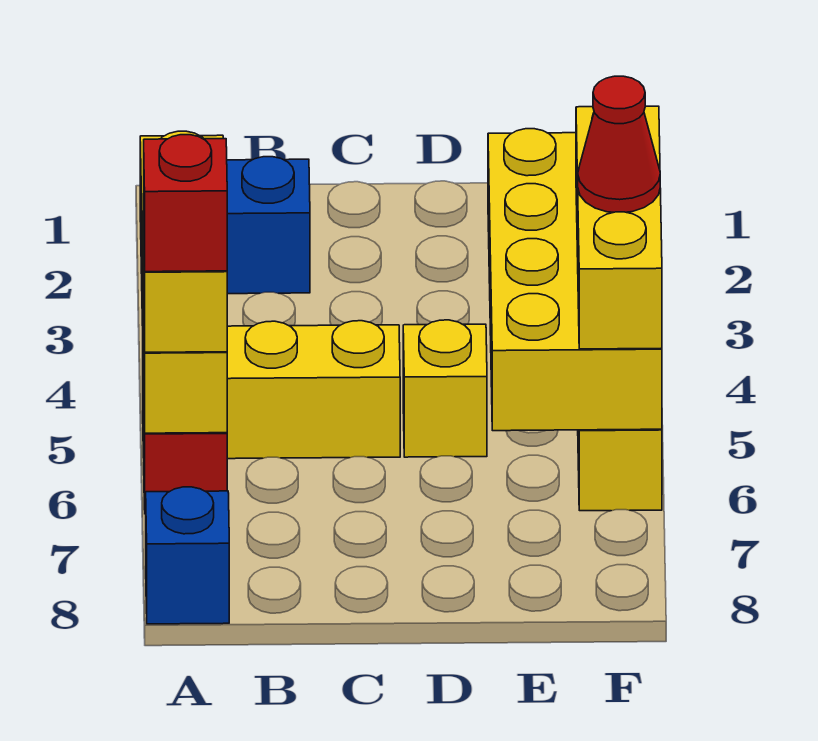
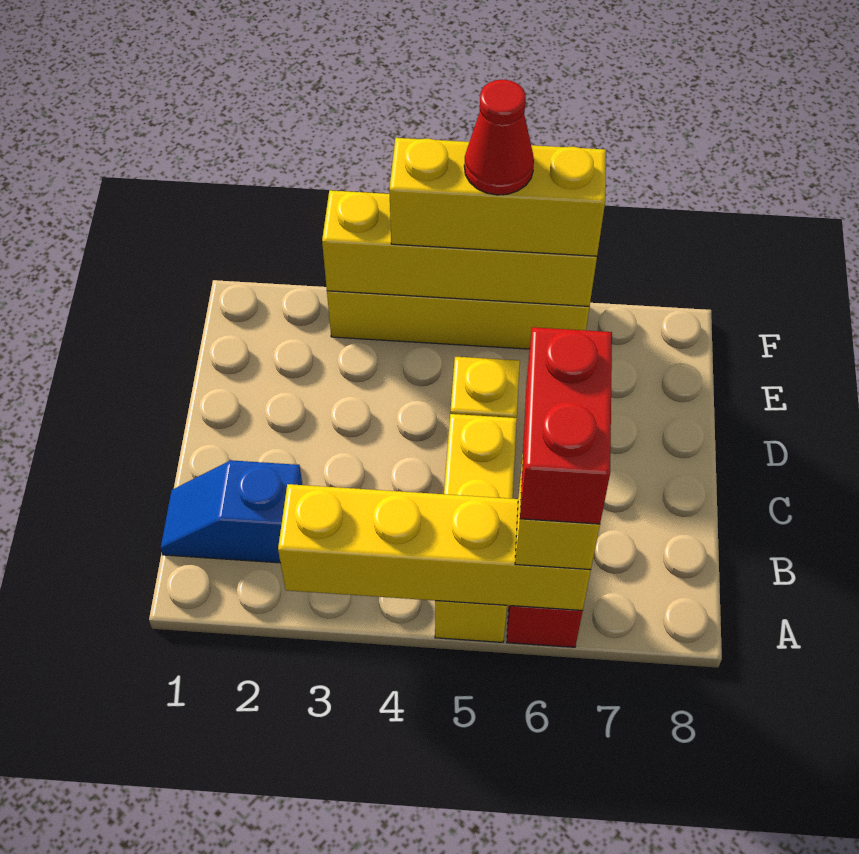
red brick A6 level 4 -> red brick A6:B6 level 4
blue brick A8 level 1 -> none
yellow brick E3:F6 level 2 -> yellow brick F3:F6 level 2

